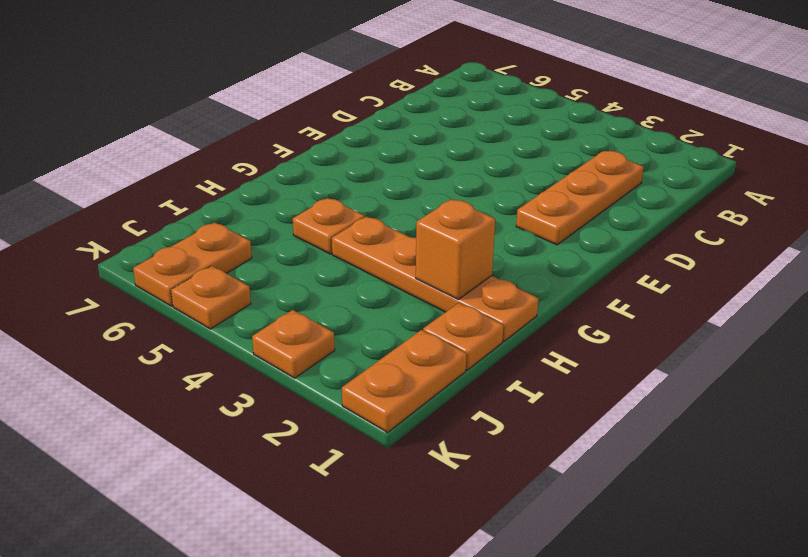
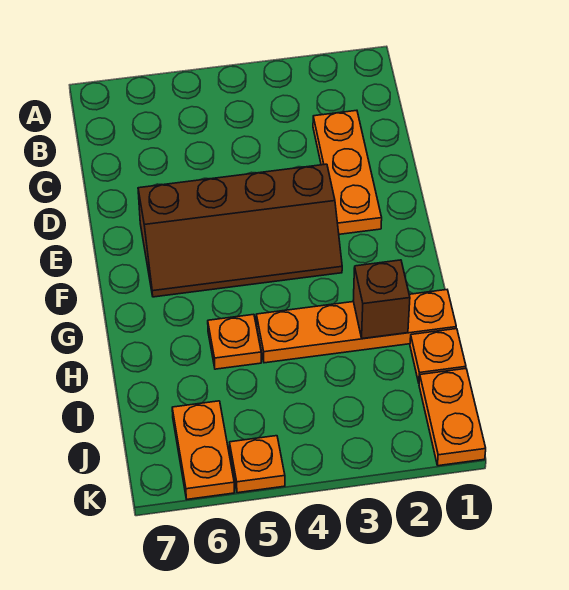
none -> brown slope E3:F6 level 1 top E
orange brick H2 level 2 -> brown brick H2 level 2
orange plate K3 level 1 -> none

